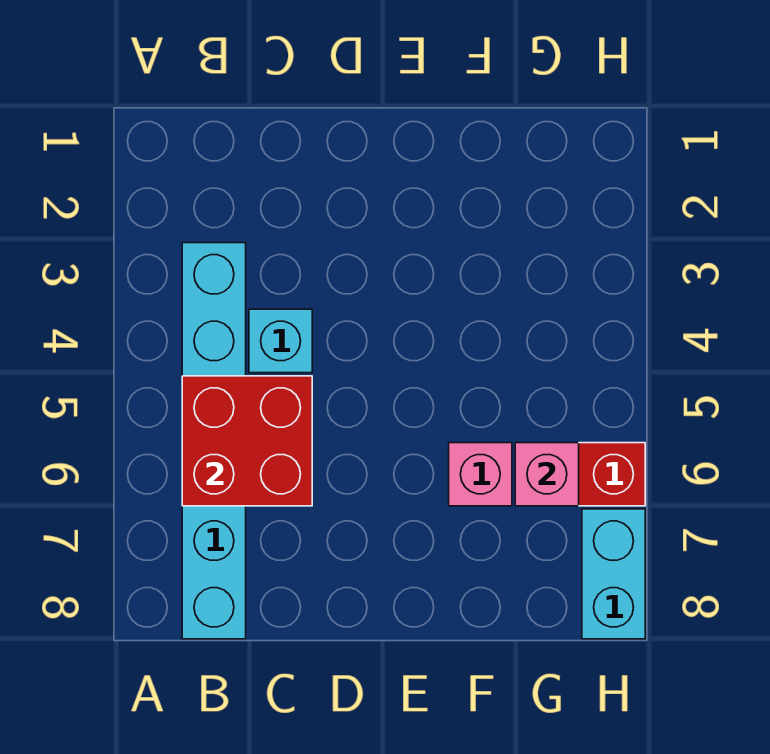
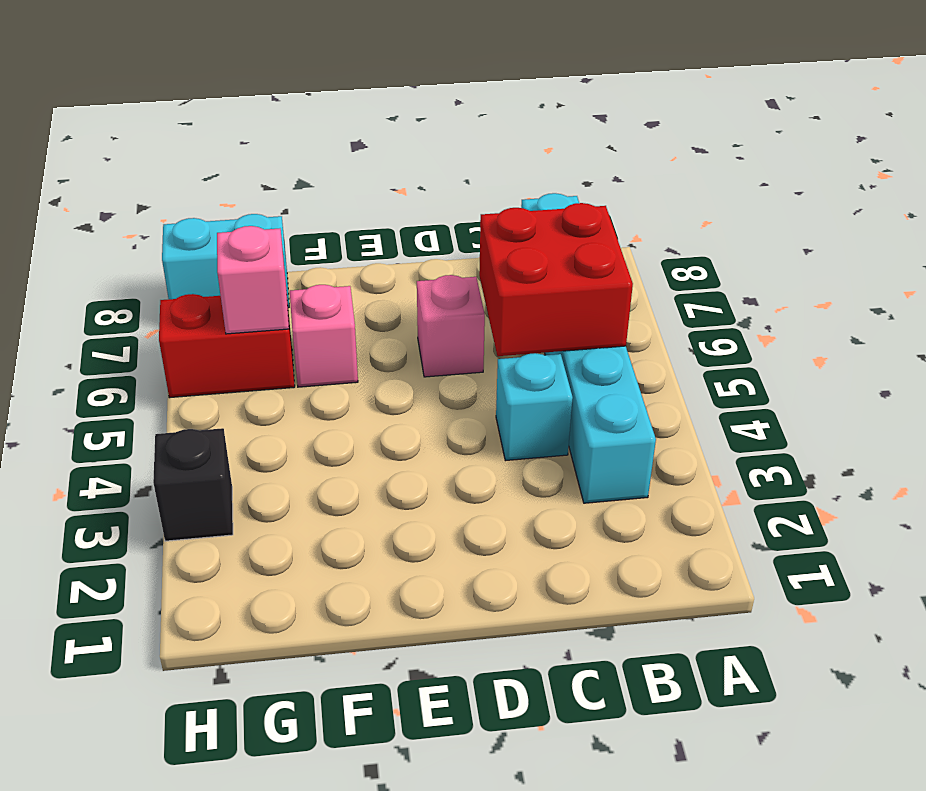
none -> pink brick D6 level 1
none -> black brick H3 level 1
cyan brick H7:H8 level 1 -> cyan brick G8:H8 level 1

